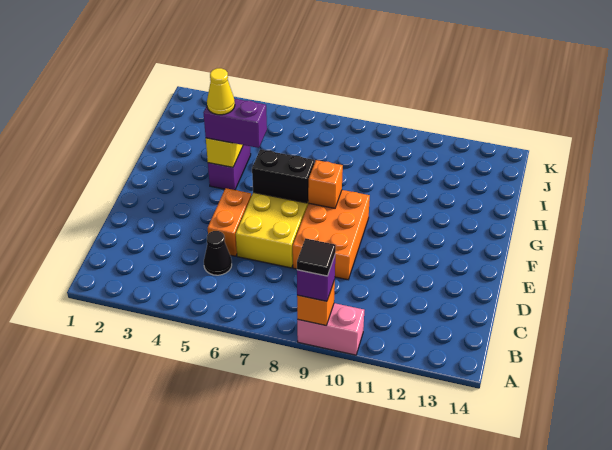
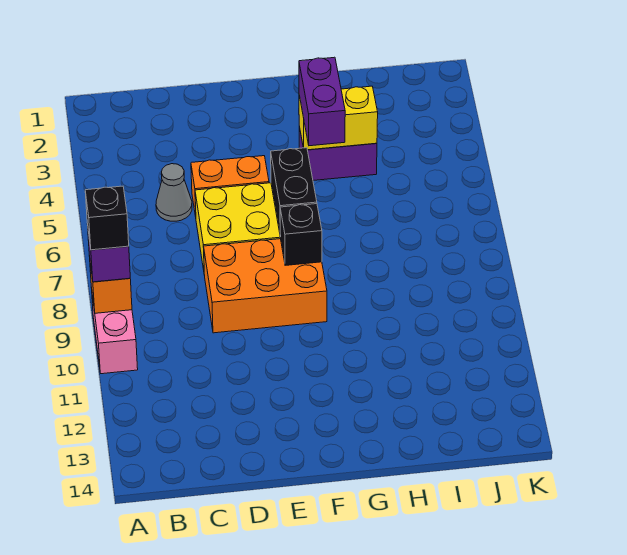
black tile A9 level 4 -> black brick A9 level 4
black cone C5 level 1 -> grey cone C5 level 1
orange brick F8 level 2 -> black brick F8 level 2
yellow cone G4 level 4 -> none

